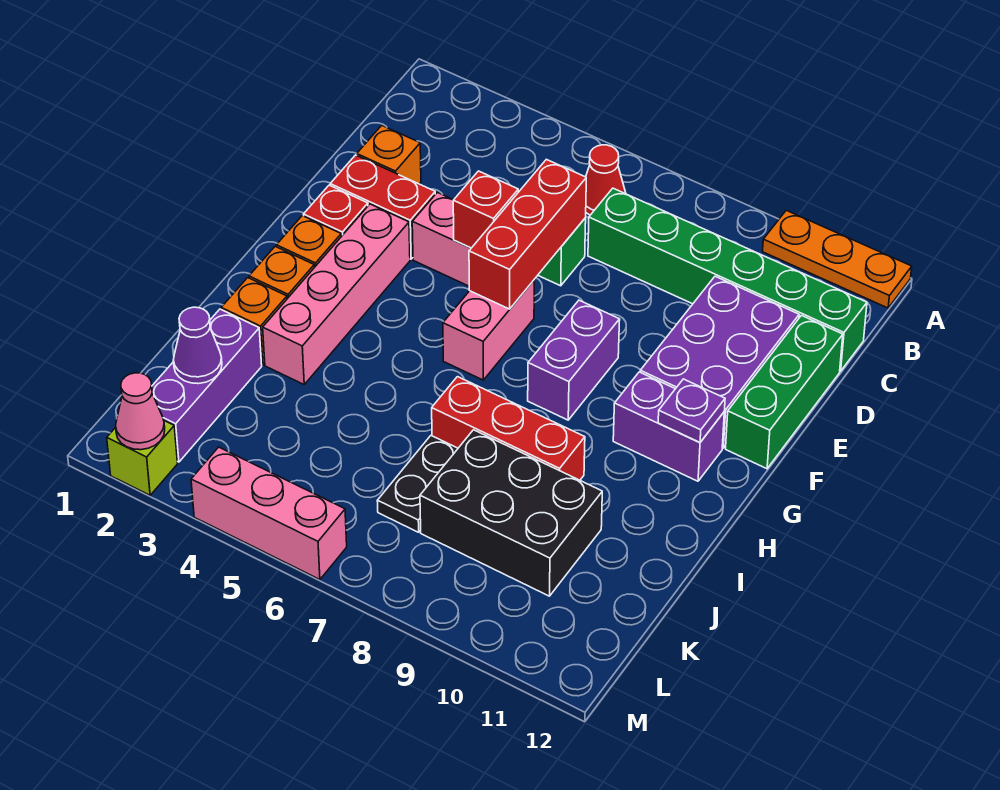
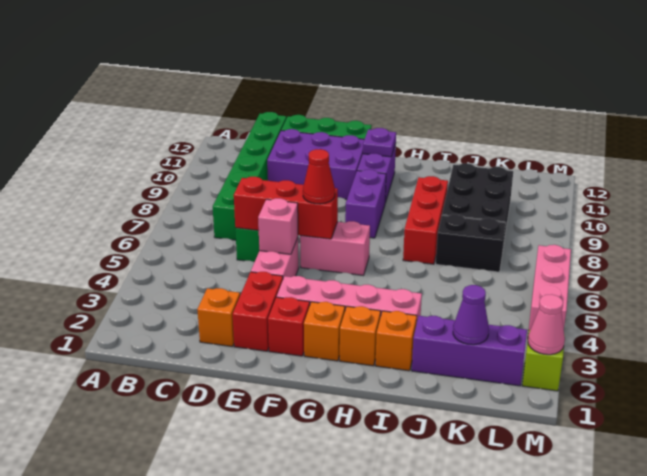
orange plate A10:A12 level 1 -> none
red cone B6 level 1 -> red cone F6 level 3
red brick E5 level 2 -> pink brick E5 level 2
purple brick F8:G8 level 1 -> purple brick G8:G9 level 1
black plate J7:K7 level 1 -> black brick J7:K7 level 1

